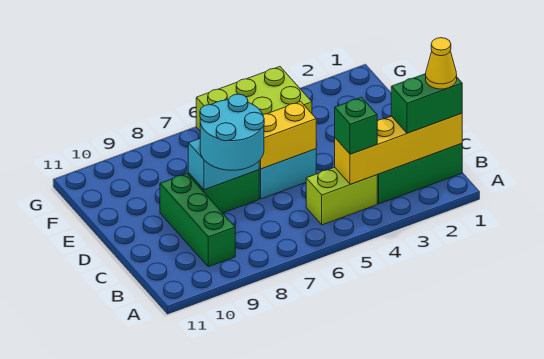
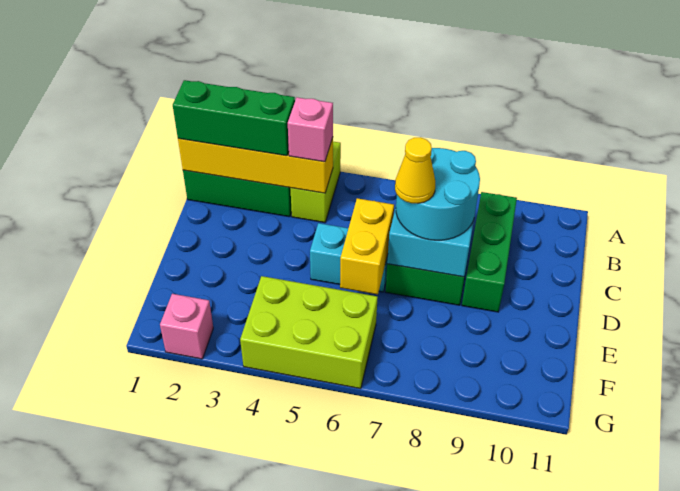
green brick B1:B2 level 3 -> green brick B1:B3 level 3
yellow cone B1 level 4 -> yellow cone D7 level 4
lime brick B4:B5 level 1 -> lime brick A4:B4 level 1
green brick B4 level 3 -> pink brick B4 level 3
yellow brick D5:D6 level 2 -> yellow brick D6:E6 level 2
none -> pink brick G2 level 1

